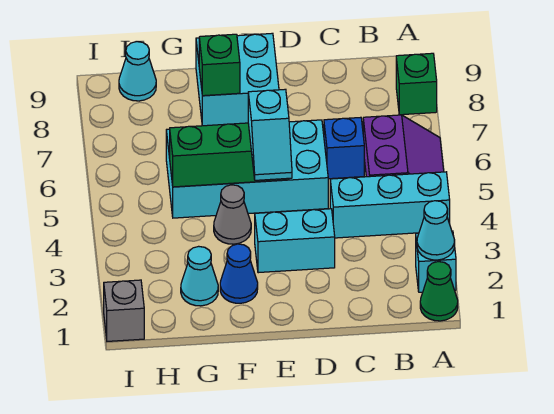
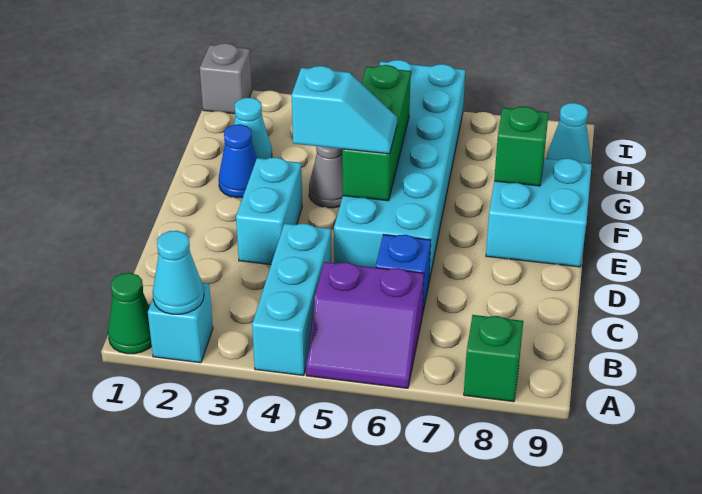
cyan brick D5:G6 level 1 -> cyan brick D5:I6 level 1
cyan slope E4:E5 level 3 top 5 -> cyan slope E4:E5 level 3 top 4

